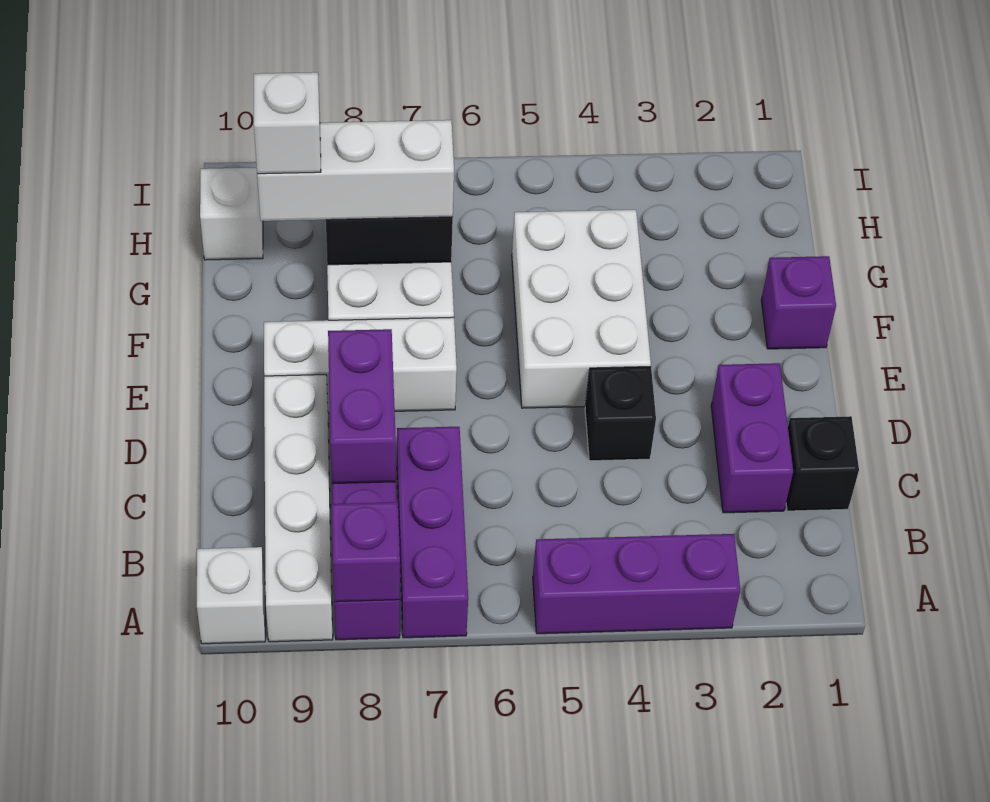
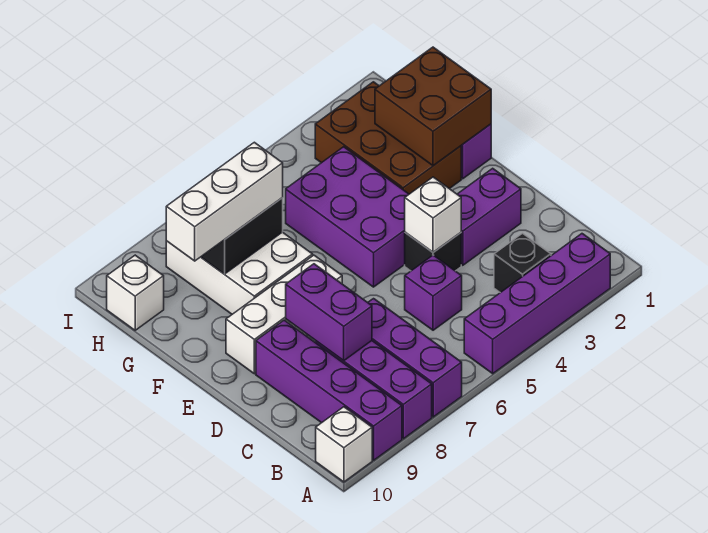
purple brick A3:A5 level 1 -> purple brick A2:A5 level 1
purple brick A8 level 2 -> purple brick C5 level 1
white brick A9:D9 level 1 -> purple brick A9:D9 level 1
black brick C1 level 1 -> black brick B3 level 1
purple brick C2:D2 level 1 -> purple brick D2:D3 level 1
white brick E4:G5 level 1 -> purple brick E4:G5 level 1
none -> brown brick F1:G2 level 2
none -> brown brick F2:H3 level 1
white brick G9 level 4 -> white brick D4 level 2

